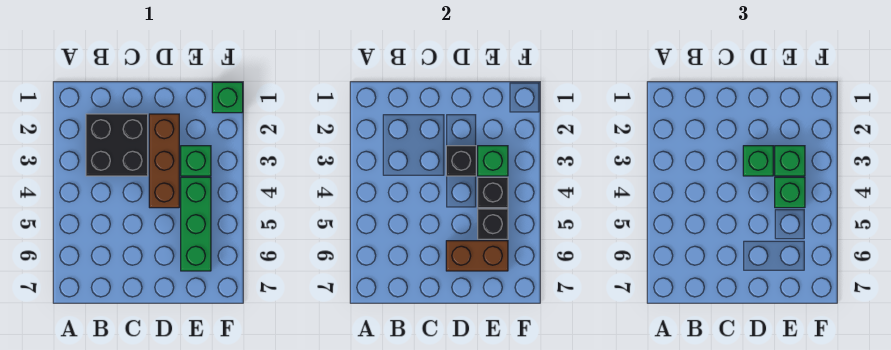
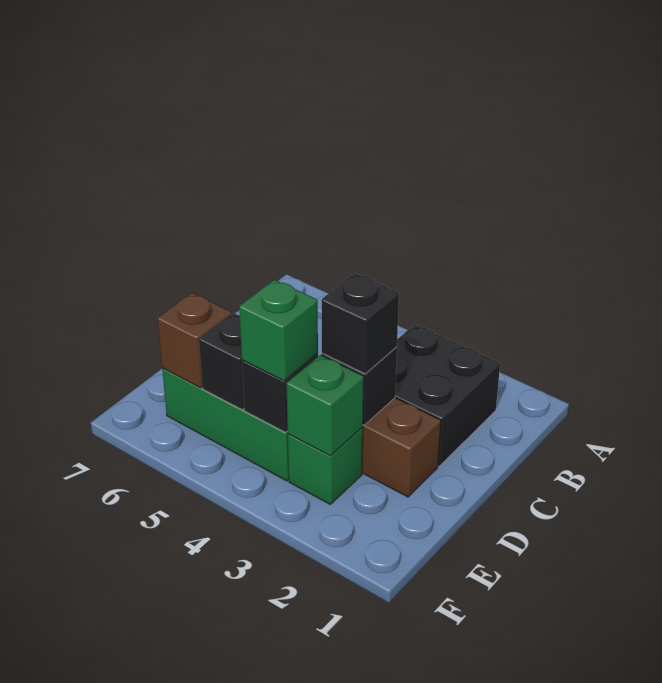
green brick D3 level 3 -> black brick D3 level 3
brown brick D6:E6 level 2 -> brown brick E6 level 2
green brick E3 level 3 -> none
green brick F1 level 1 -> none

